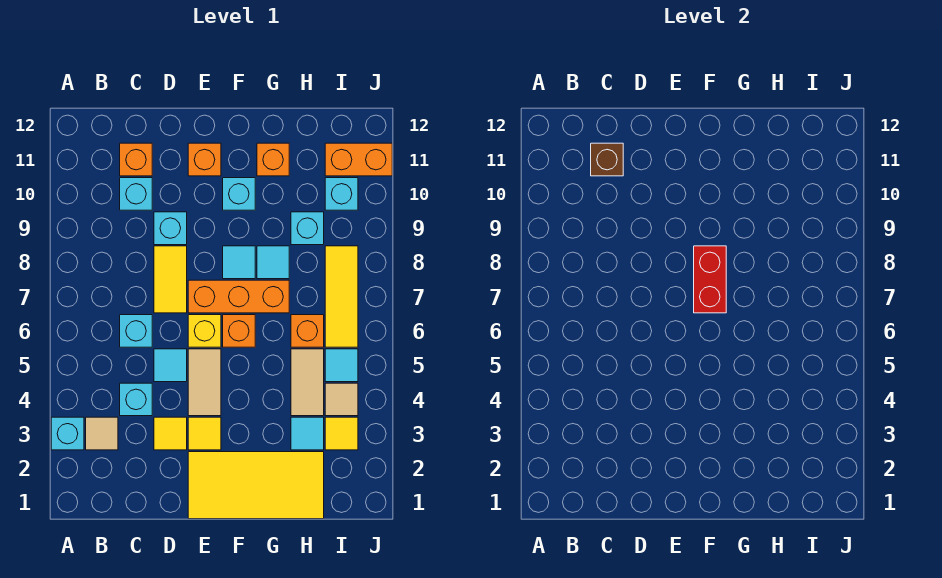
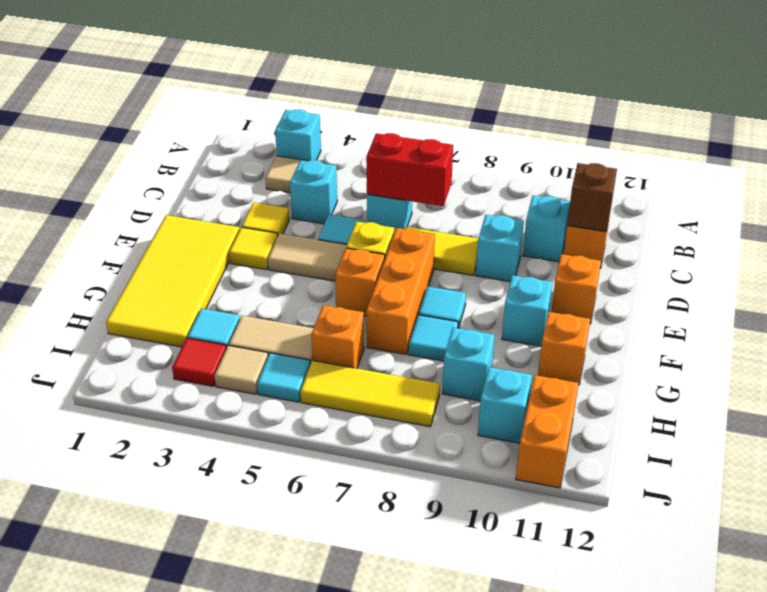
red brick F7:F8 level 2 -> red brick C6:C7 level 2
yellow tile I3 level 1 -> red tile I3 level 1

